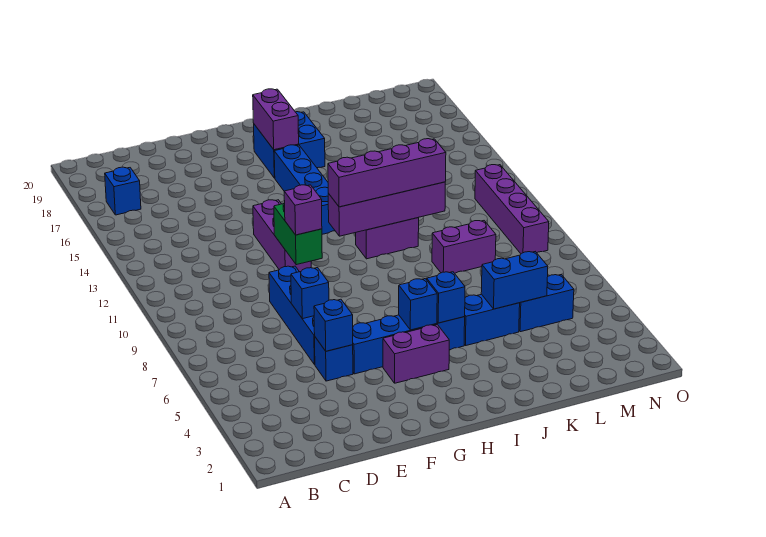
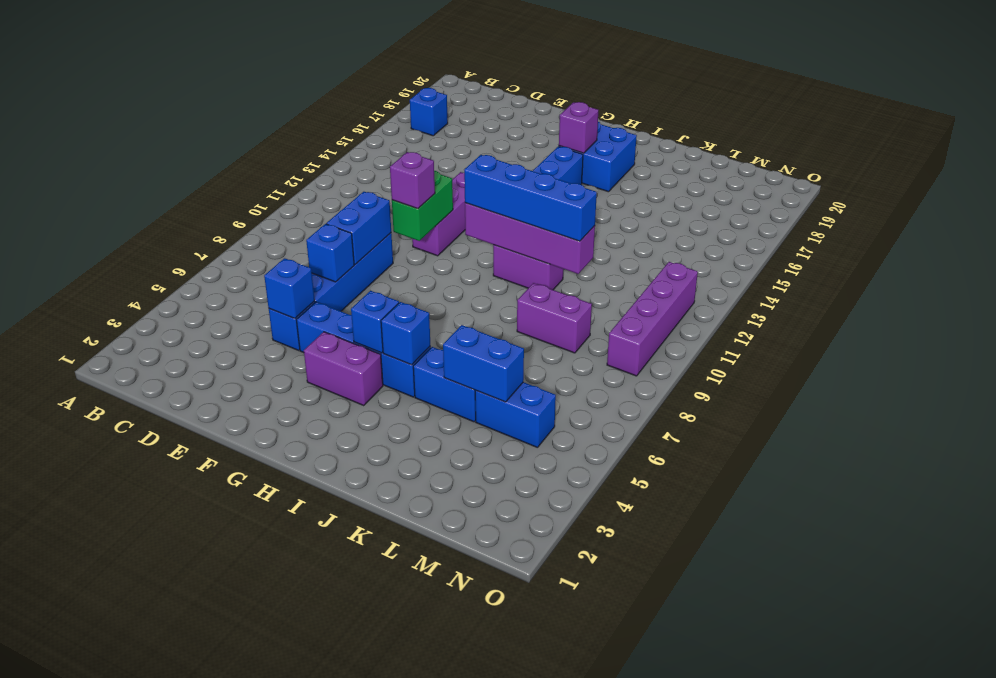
none -> blue brick E8:E9 level 2
purple brick H11:K11 level 3 -> blue brick H11:K11 level 3
purple brick H17:H18 level 2 -> purple brick H17 level 2

